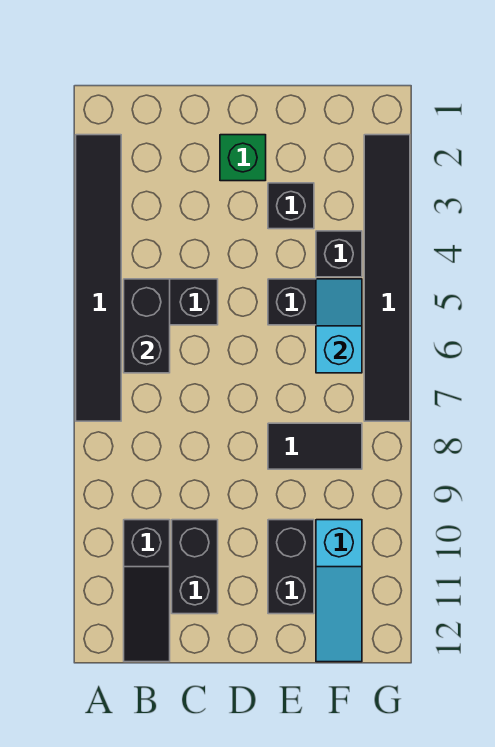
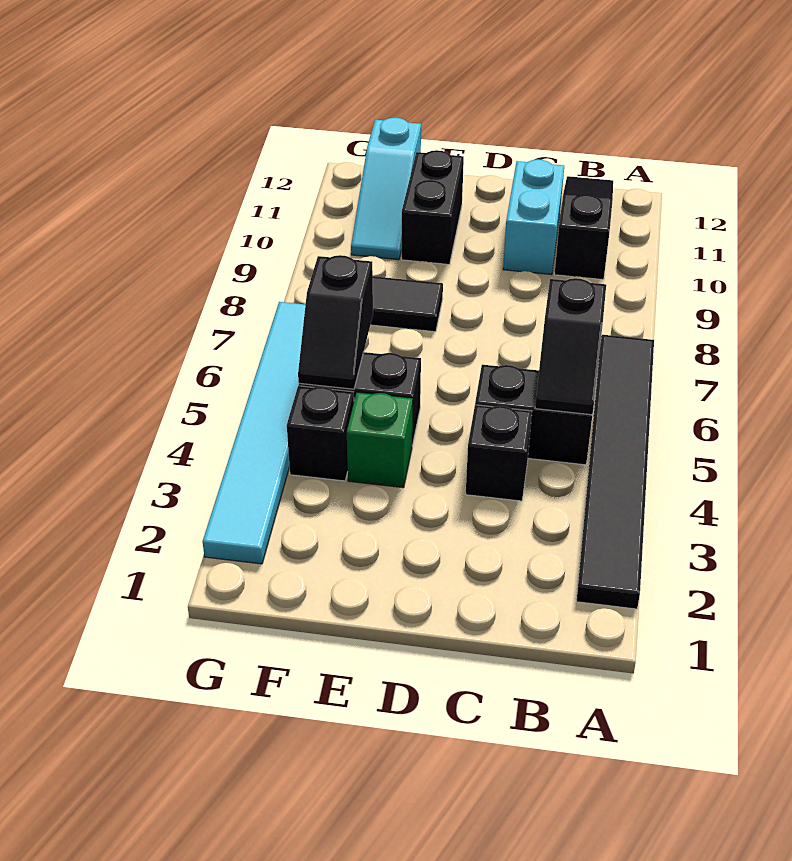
black brick B5:B6 level 2 -> black slope B5:B6 level 2 top 6
black brick C10:C11 level 1 -> cyan brick C10:C11 level 1
green brick D2 level 1 -> green brick E4 level 1
black brick E3 level 1 -> black brick C4 level 1
cyan slope F5:F6 level 2 top 6 -> black slope F5:F6 level 2 top 6
cyan slope F10:F12 level 1 top 10 -> cyan slope F10:F12 level 1 top 12
black tile G2:G7 level 1 -> cyan tile G2:G7 level 1

